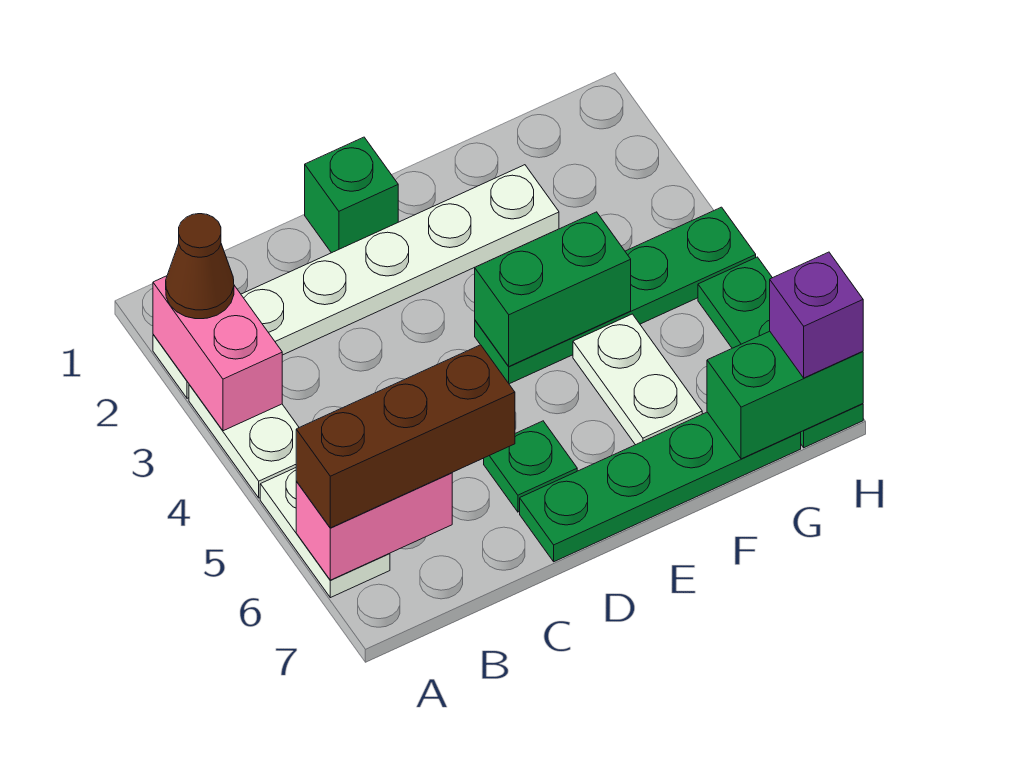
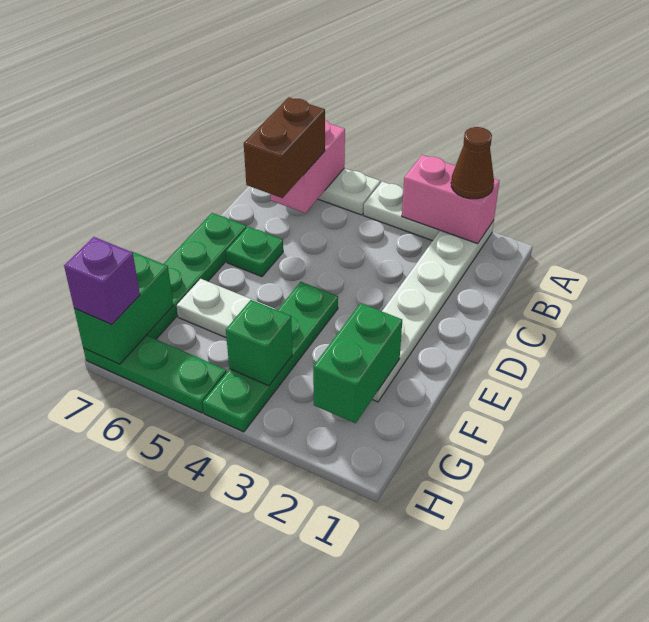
brown brick A6:C6 level 3 -> brown brick B6:C6 level 3
green brick D1 level 1 -> green brick G4 level 2
green brick E4:F4 level 2 -> green brick F2:G2 level 2

